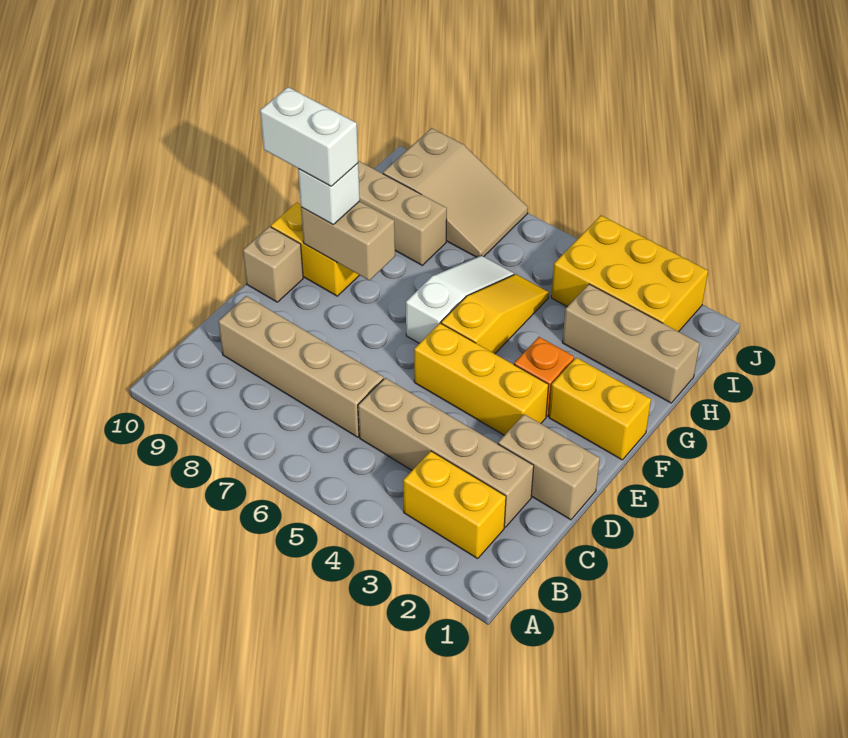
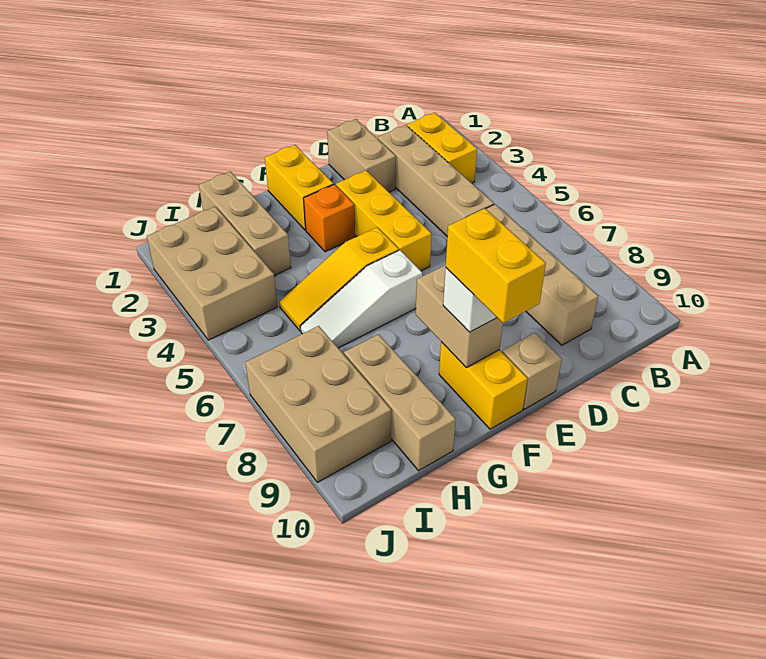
white brick F9:F10 level 4 -> yellow brick F9:F10 level 4
yellow brick I2:J4 level 1 -> tan brick I2:J4 level 1
tan slope I7:J9 level 1 top 9 -> tan brick I7:J9 level 1

